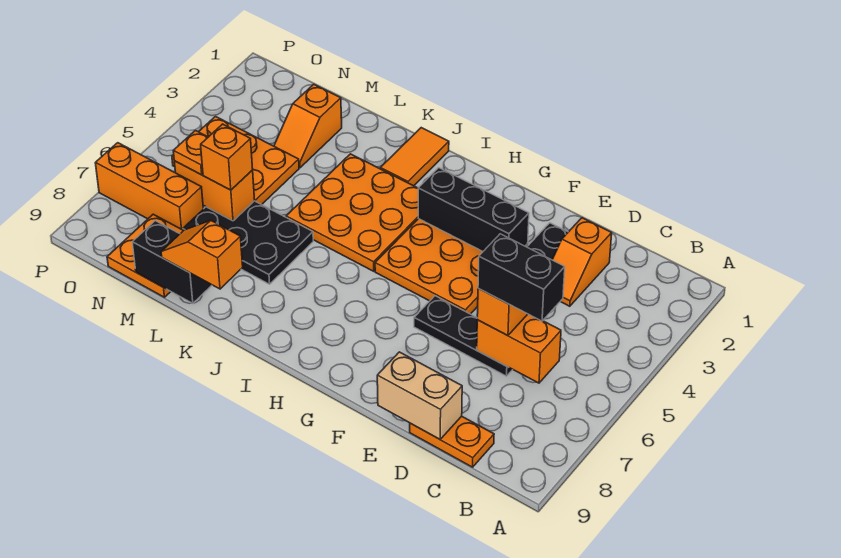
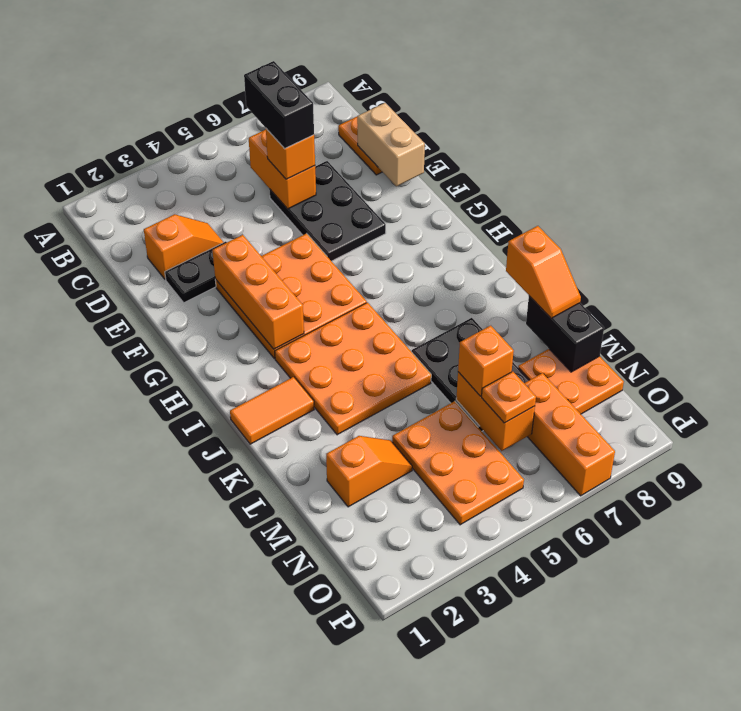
black plate D6:F6 level 1 -> black plate D6:F7 level 1
black brick F3:H3 level 2 -> orange brick F3:H3 level 2

